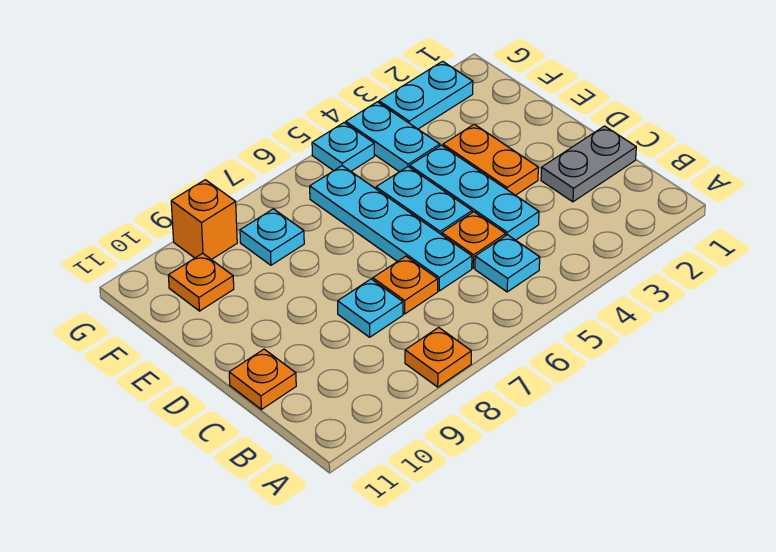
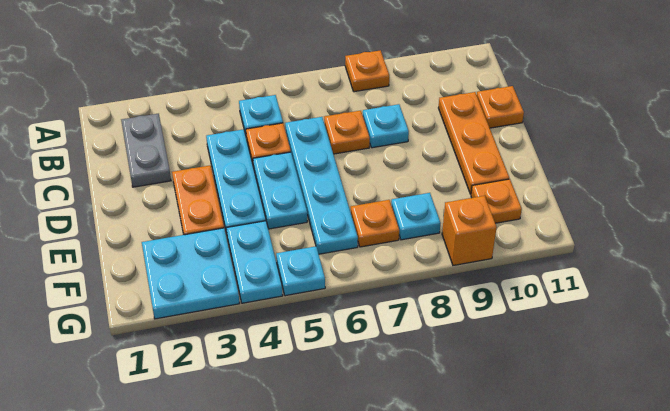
grey plate C1:C2 level 1 -> grey plate B2:C2 level 1
none -> orange plate C10:E10 level 1
none -> orange plate F7 level 1
cyan plate G2:G3 level 1 -> cyan plate F2:G3 level 1

